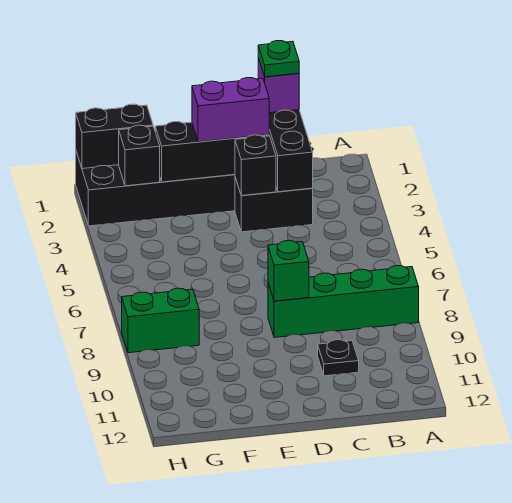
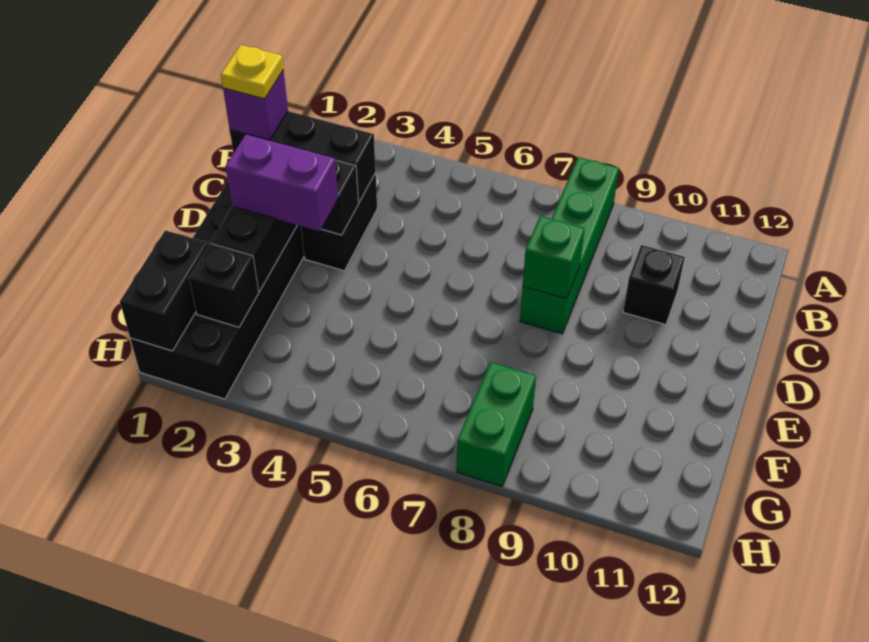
green plate C1 level 4 -> yellow plate C1 level 4
black plate C10 level 1 -> black brick C10 level 1
purple brick D2:E2 level 3 -> purple brick E2:E3 level 3

